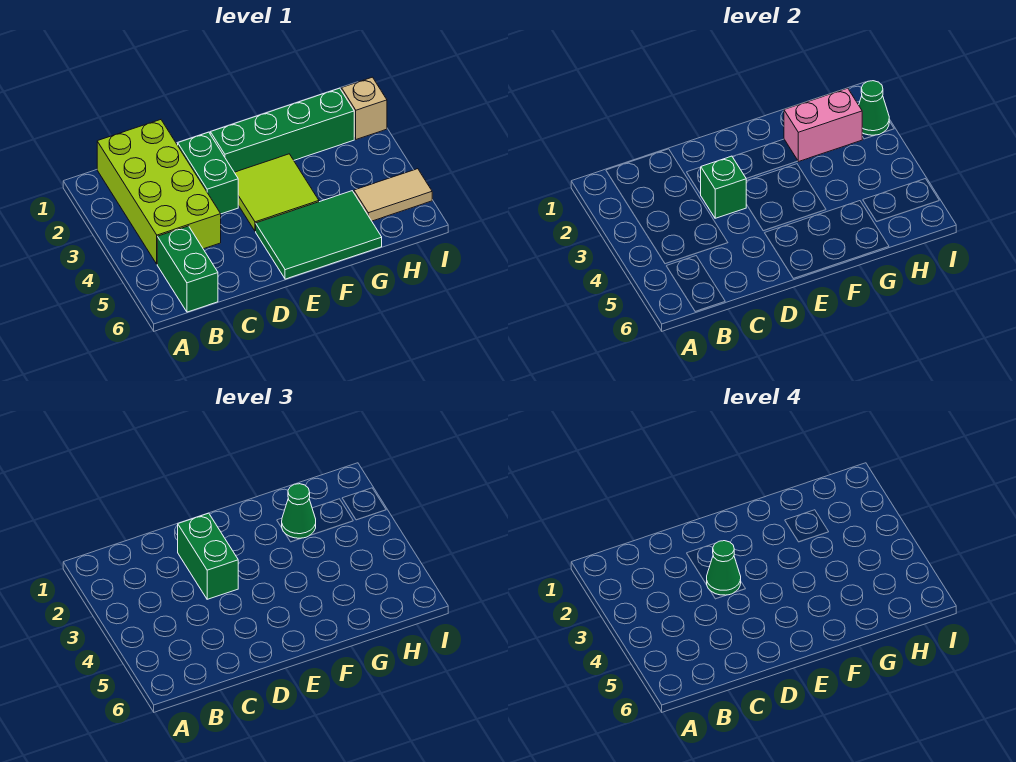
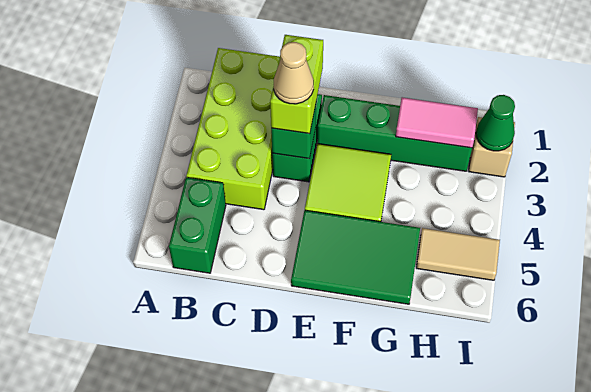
green brick D2:D3 level 3 -> lime brick D2:D3 level 3
green cone D3 level 4 -> tan cone D3 level 4
pink brick G2:H2 level 2 -> pink tile G2:H2 level 2
green cone G2 level 3 -> none

